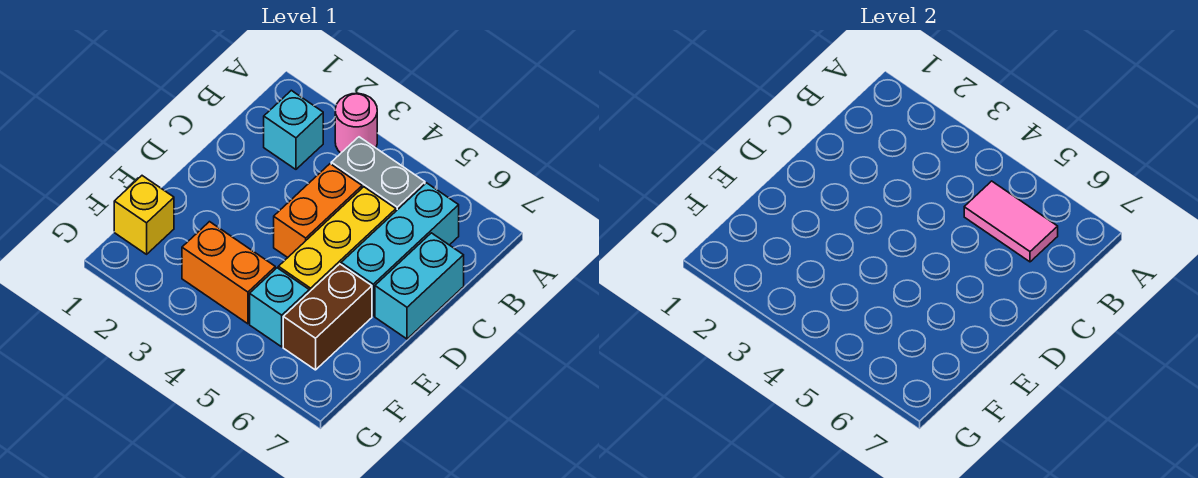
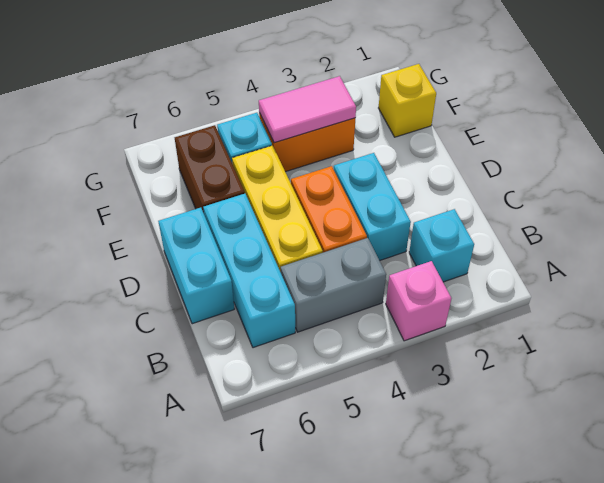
pink round brick A3 level 1 -> pink brick A3 level 1
pink tile B5:B6 level 2 -> pink tile F3:F4 level 2
none -> cyan brick C3:D3 level 1

